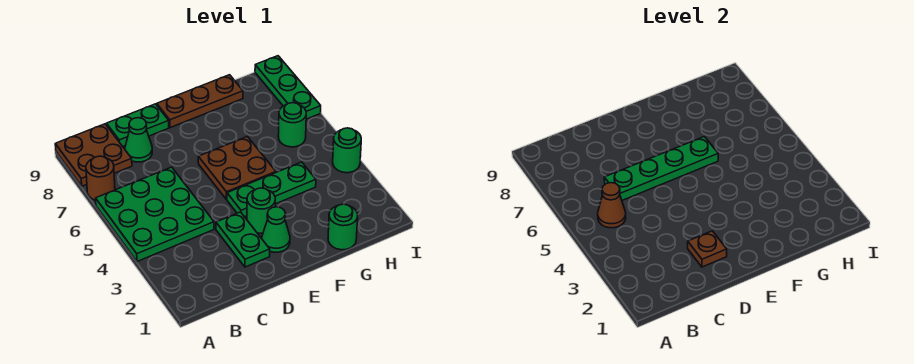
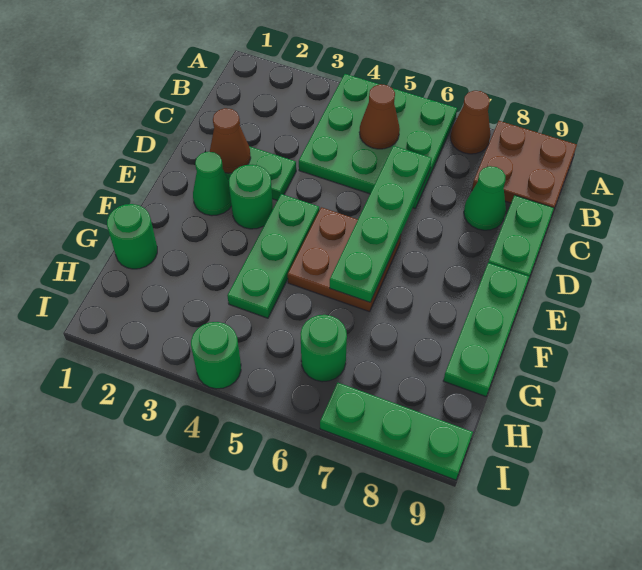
brown round brick A7 level 1 -> brown cone A7 level 1
brown plate D2 level 2 -> brown cone D2 level 2
brown plate E9:G9 level 1 -> green plate E9:G9 level 1

